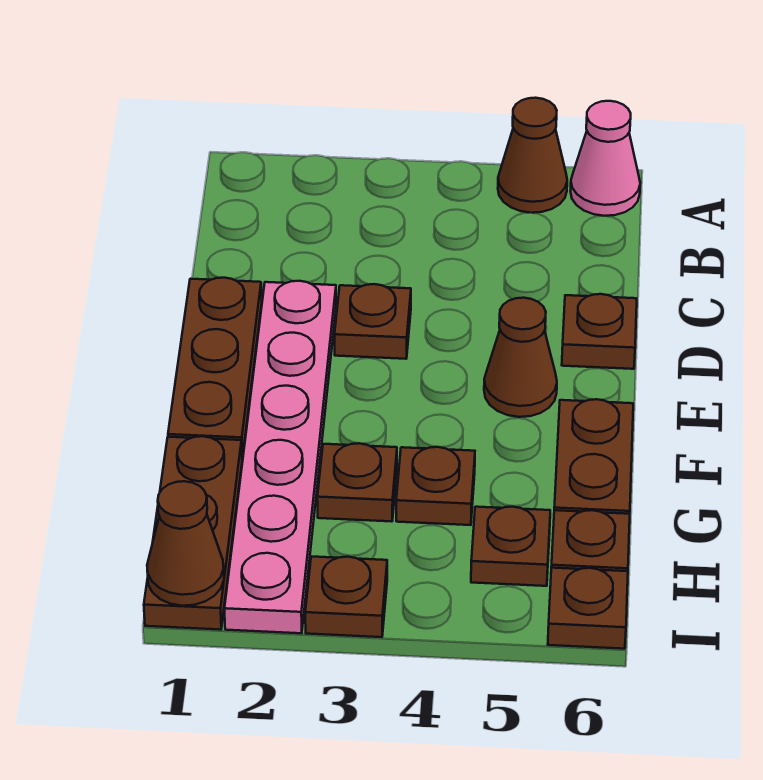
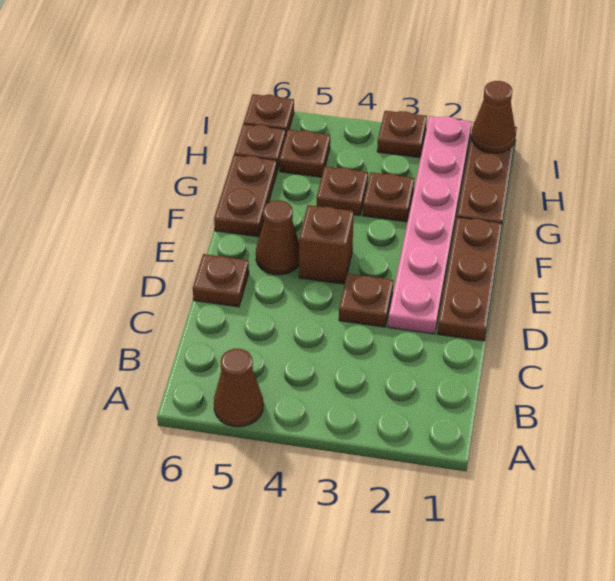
pink cone A6 level 1 -> none
none -> brown brick E4 level 1

